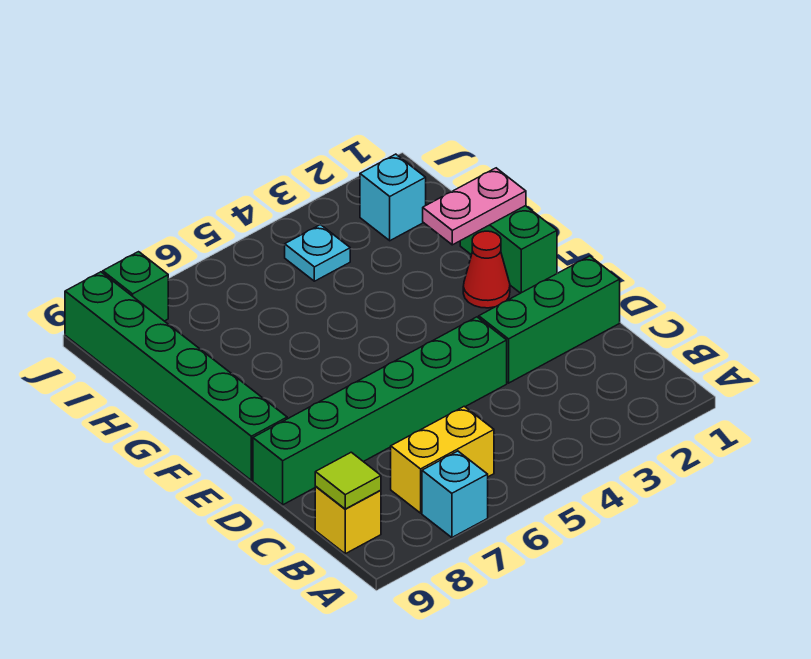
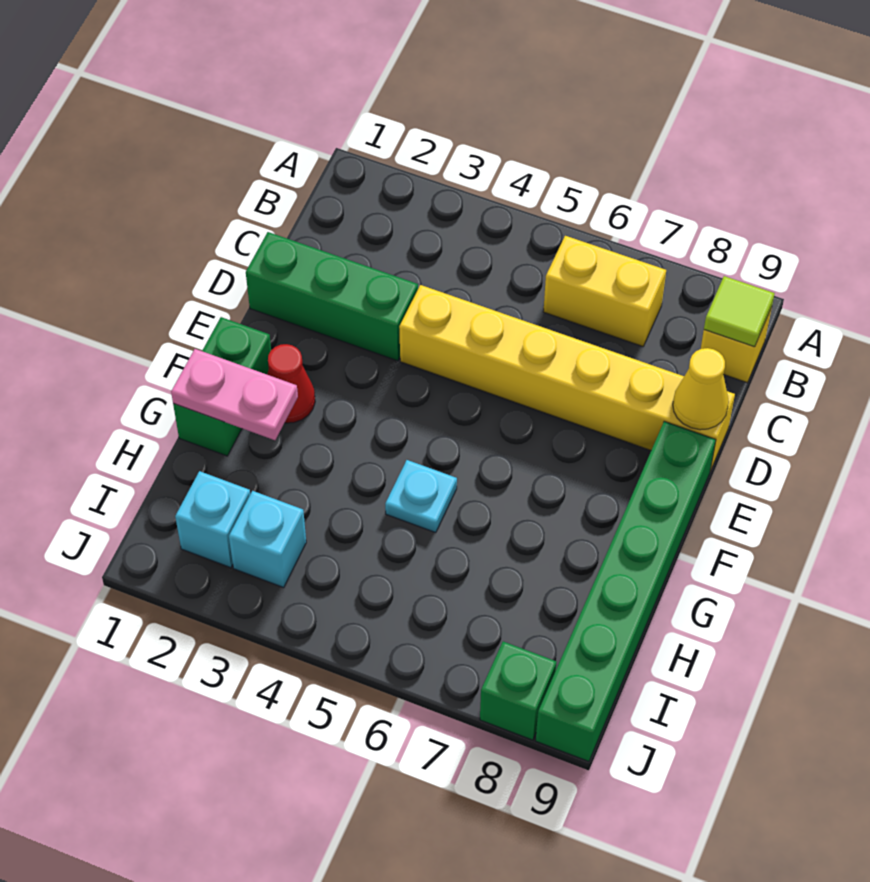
cyan brick A7 level 1 -> cyan brick I3 level 1
green brick D4:D9 level 1 -> yellow brick D4:D9 level 1
none -> yellow cone D9 level 2
cyan plate I4 level 1 -> cyan plate G5 level 1

